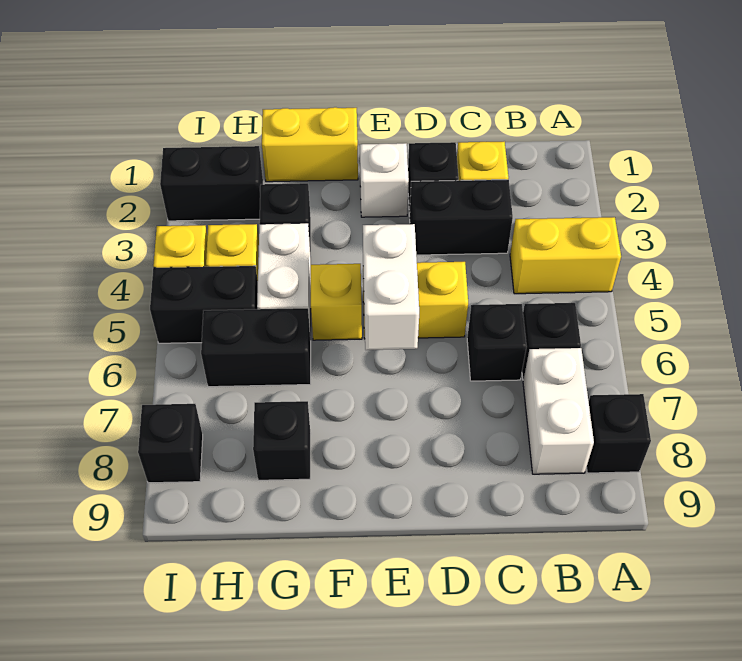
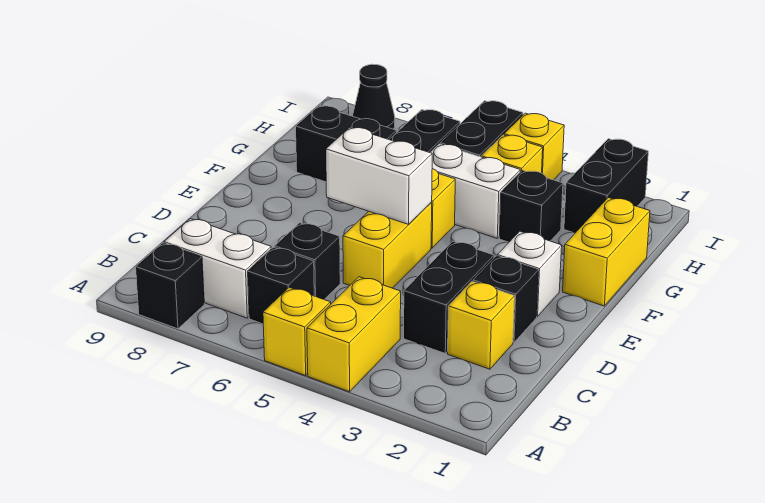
none -> yellow brick A5 level 1
black brick G8 level 1 -> black brick G7:G8 level 1
black brick I8 level 1 -> black cone I8 level 1

